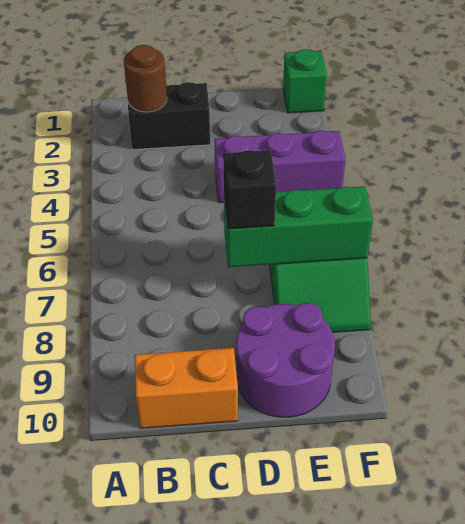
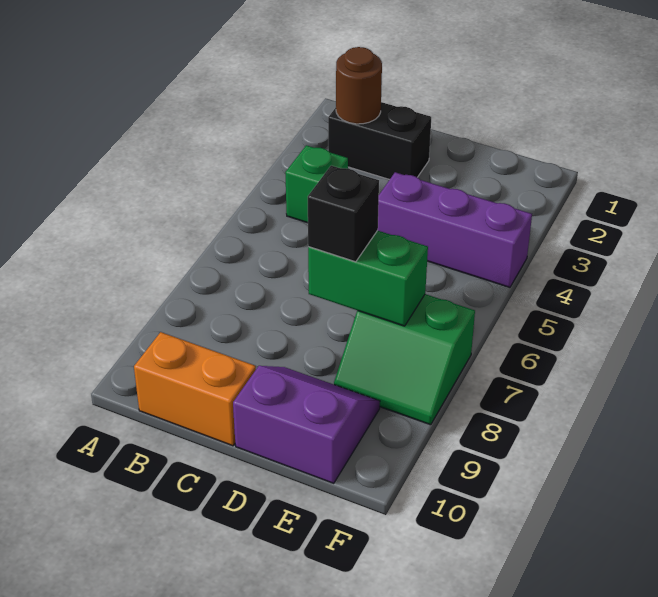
green brick D7:F7 level 2 -> green brick D7:E7 level 2
purple round brick D9:E10 level 1 -> purple slope D9:E10 level 1 top 10
green brick F1 level 1 -> green brick B4 level 1

